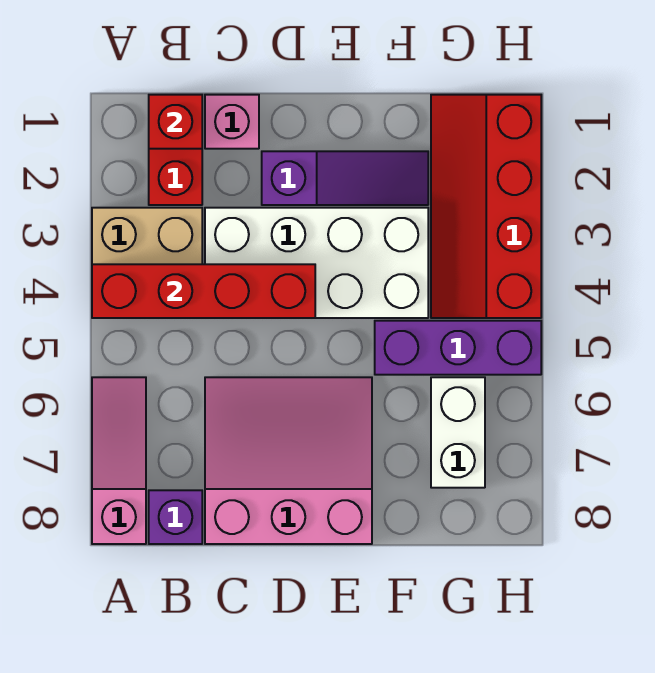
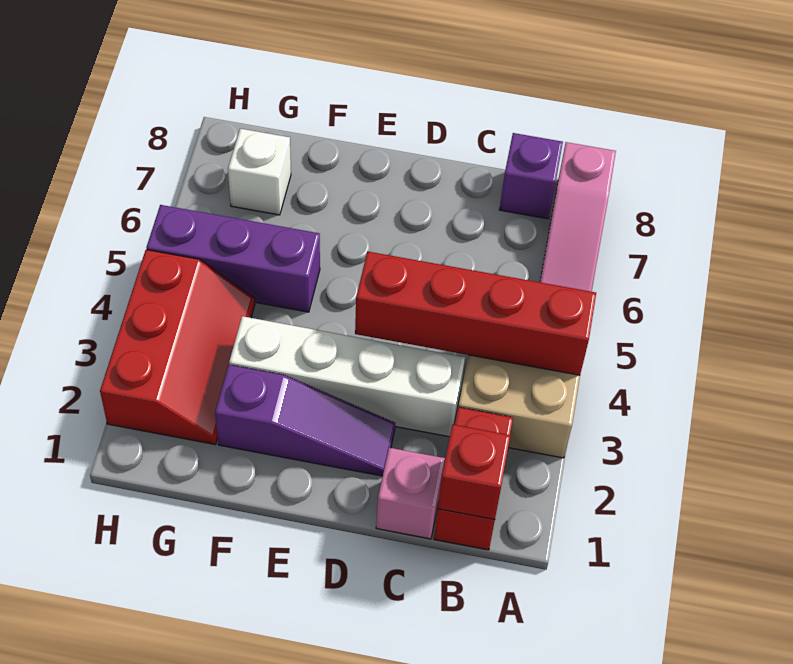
white brick C3:F4 level 1 -> white brick C3:F3 level 1
pink slope C6:E8 level 1 top 8 -> none
purple slope D2:F2 level 1 top D -> purple slope D2:F2 level 1 top F
red slope G1:H4 level 1 top H -> red slope G2:H4 level 1 top H
white brick G6:G7 level 1 -> white brick G7 level 1

